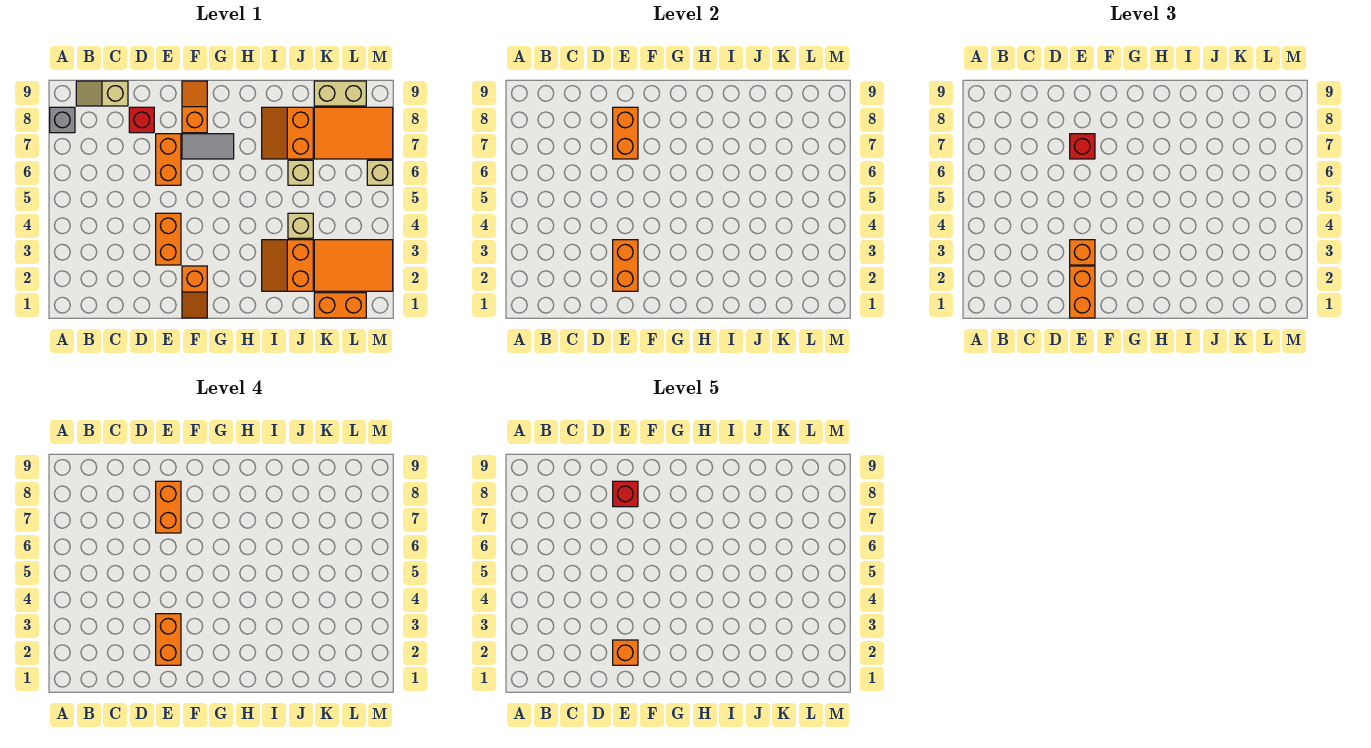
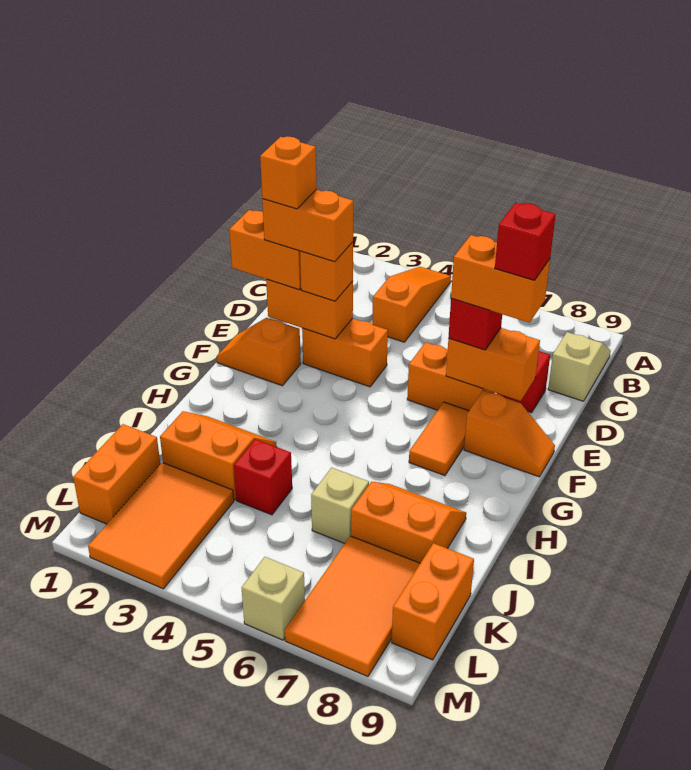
none -> orange slope A4:C4 level 1 top C
grey brick A8 level 1 -> none
grey tile F7:G7 level 1 -> orange tile F7:G7 level 1
tan brick J4 level 1 -> red brick J4 level 1
tan brick K9:L9 level 1 -> orange brick K9:L9 level 1

